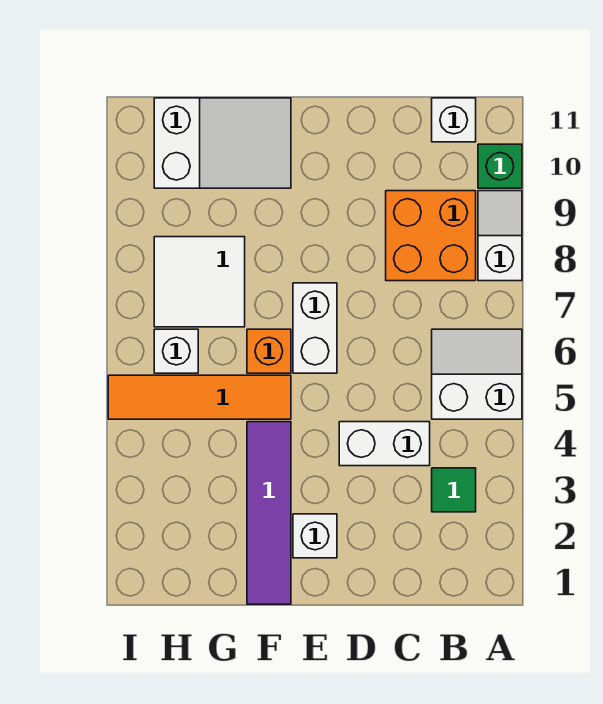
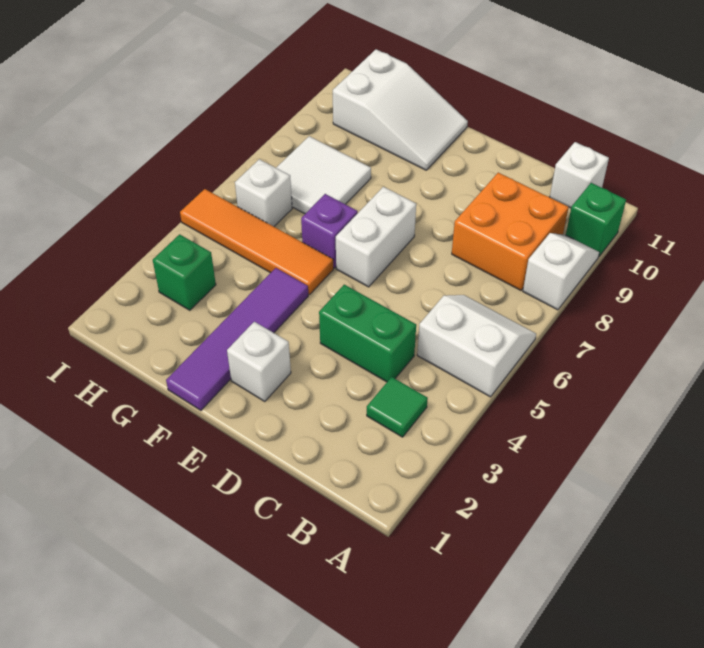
white brick C4:D4 level 1 -> green brick C4:D4 level 1
orange brick F6 level 1 -> purple brick F6 level 1
none -> green brick H3 level 1

